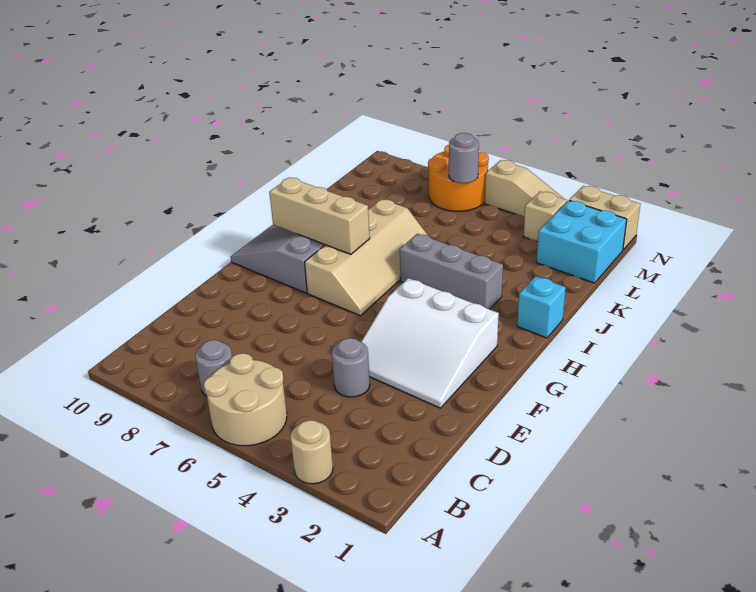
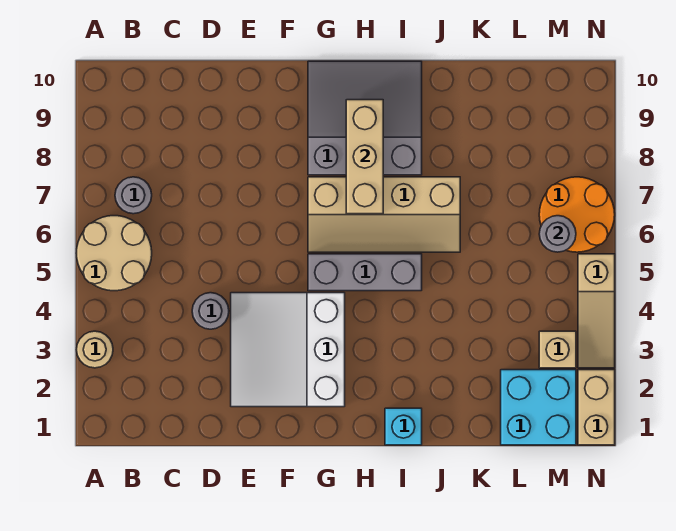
grey brick I3:I5 level 1 -> grey brick G5:I5 level 1

